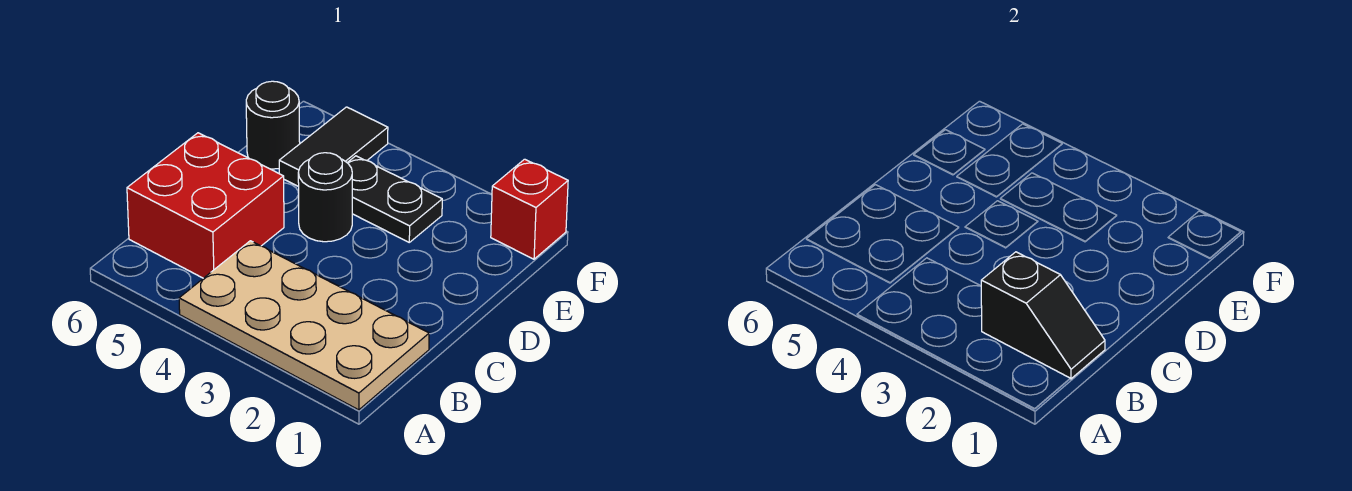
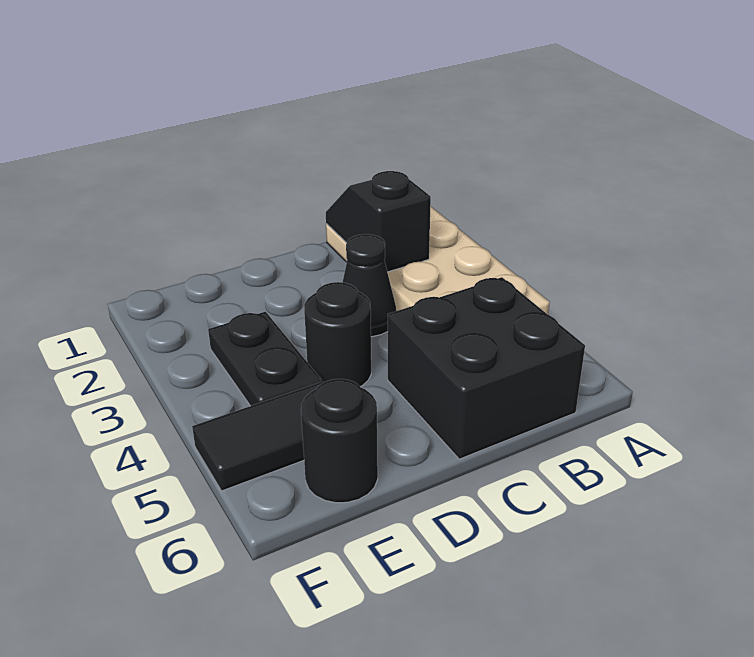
red brick B5:C6 level 1 -> black brick B5:C6 level 1
none -> black cone C3 level 1
red brick F1 level 1 -> none

